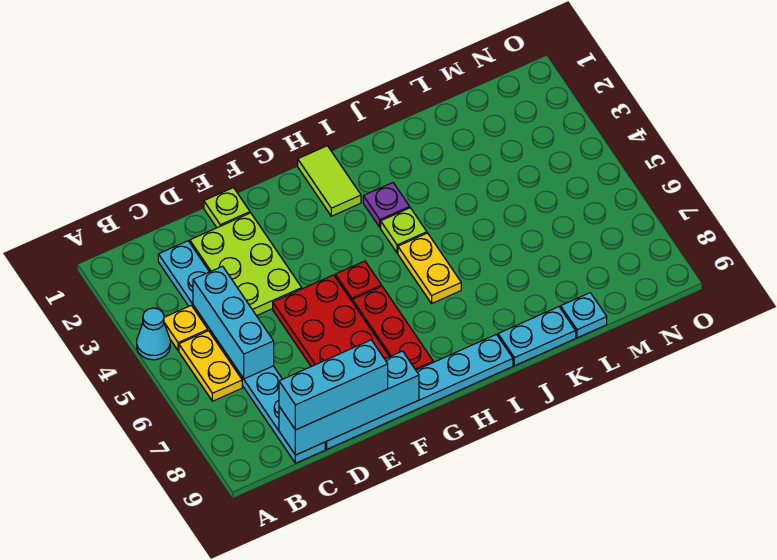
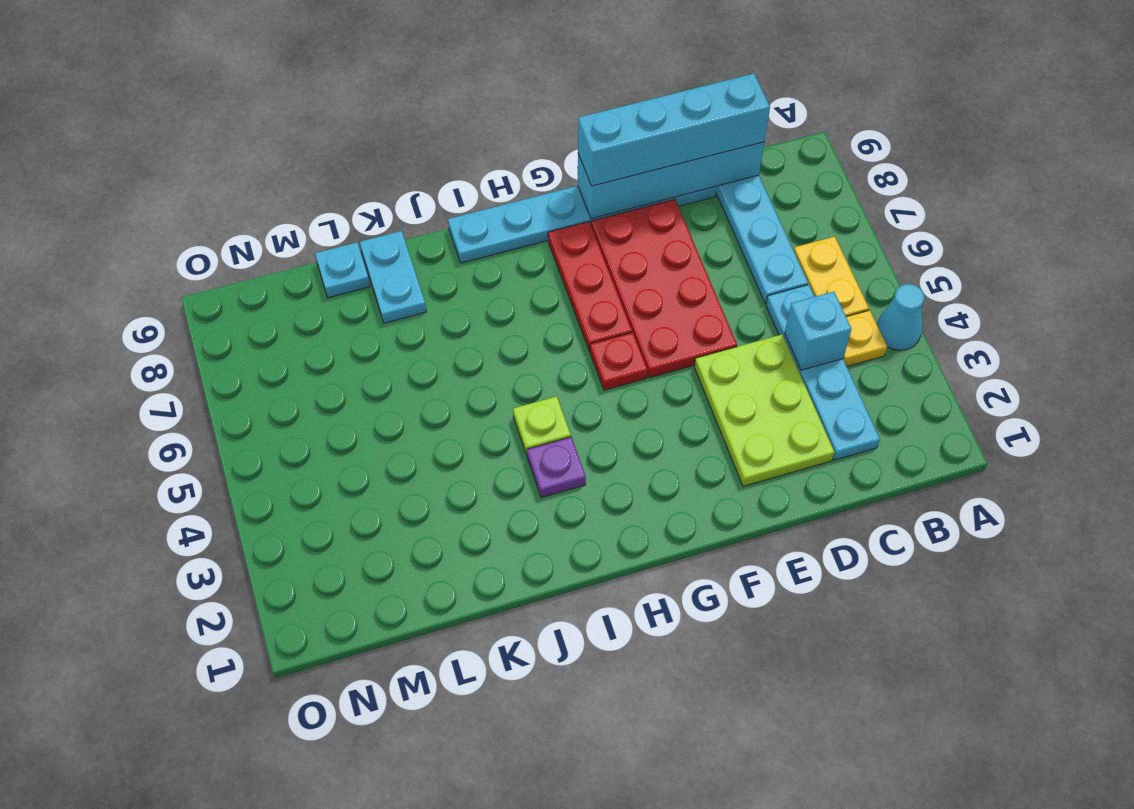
cyan brick C4:C6 level 2 -> cyan brick C4 level 2
cyan brick C9:E9 level 3 -> cyan brick C9:F9 level 3
lime plate E1 level 1 -> none
lime tile H1:H2 level 1 -> none
yellow plate I5:I6 level 1 -> none
cyan plate J9:K9 level 1 -> cyan plate K8:K9 level 1

